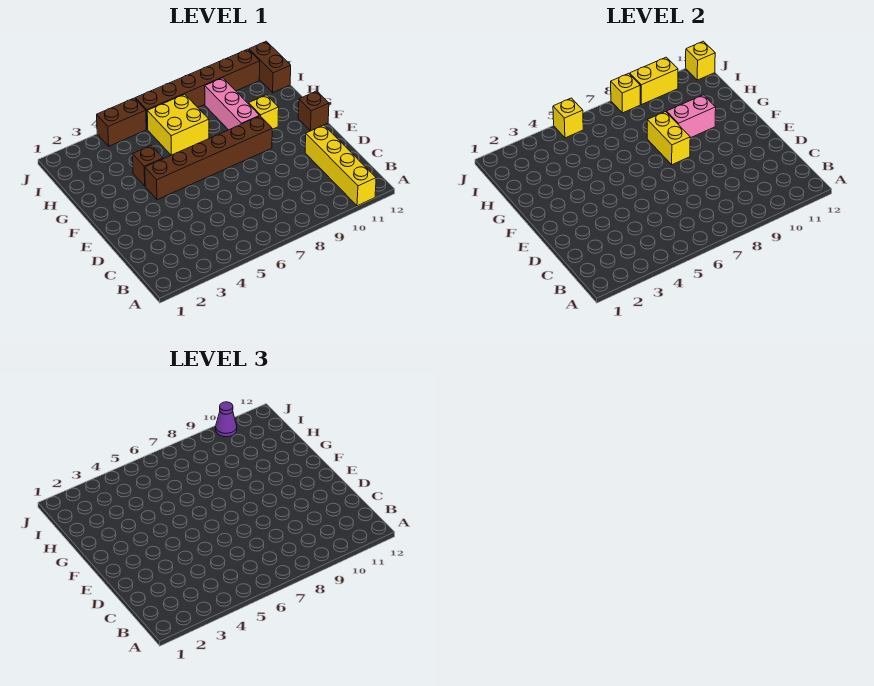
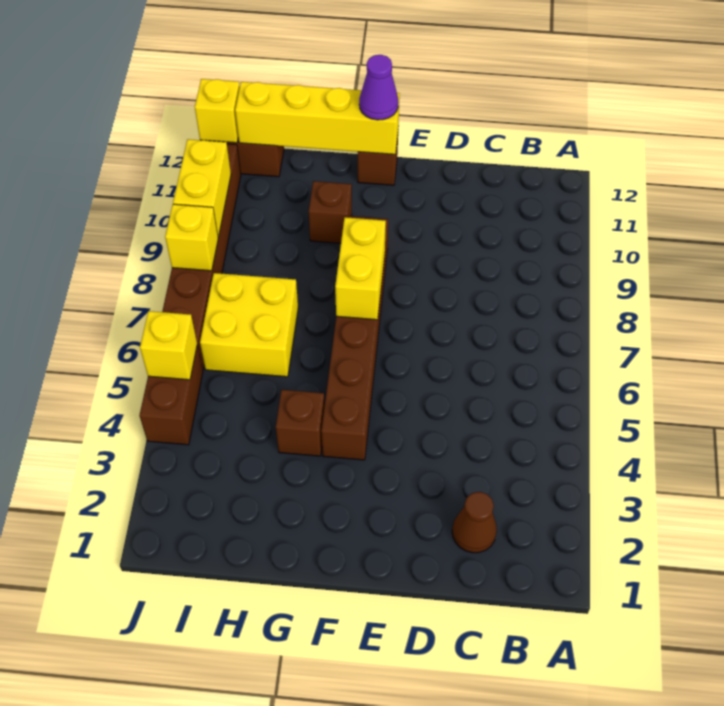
yellow brick A11:D11 level 1 -> yellow brick F12:I12 level 2
none -> brown cone C2 level 1
yellow brick F8:G8 level 2 -> yellow brick F7:F8 level 2
pink brick G9:I9 level 1 -> none
pink brick G9:G10 level 2 -> none
yellow brick G10 level 1 -> brown brick G10 level 1
purple cone J10 level 3 -> purple cone F12 level 3

